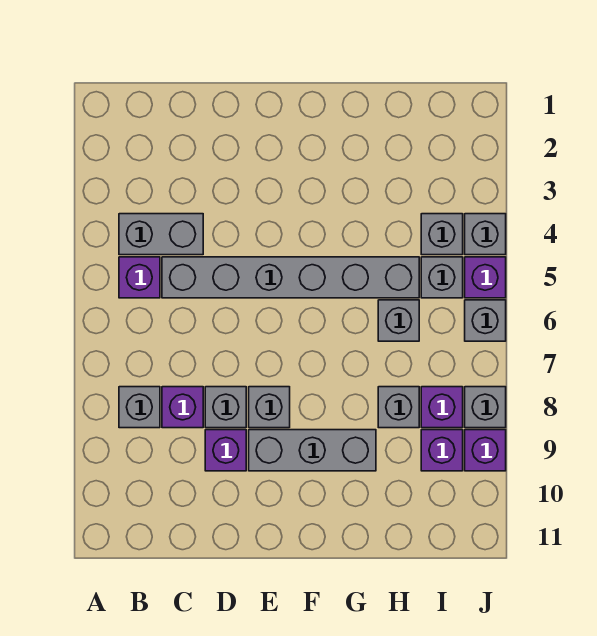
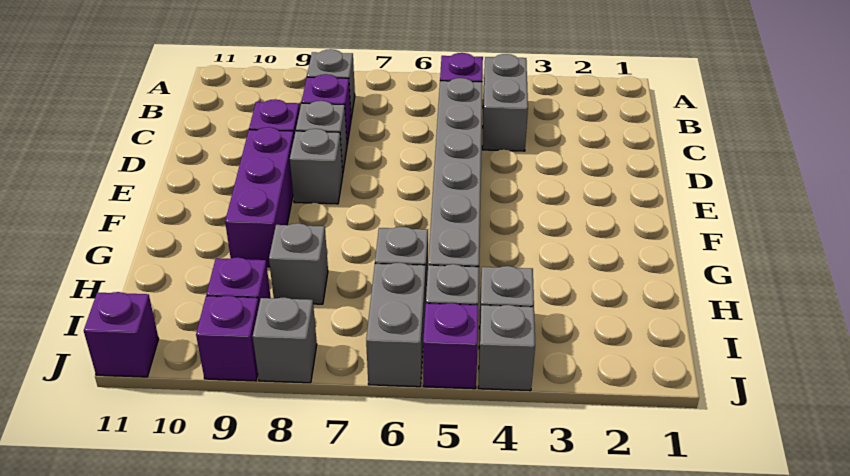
grey brick E9:G9 level 1 -> purple brick E9:G9 level 1
purple brick I8 level 1 -> purple brick J11 level 1
grey brick J6 level 1 -> grey brick I6:J6 level 1

